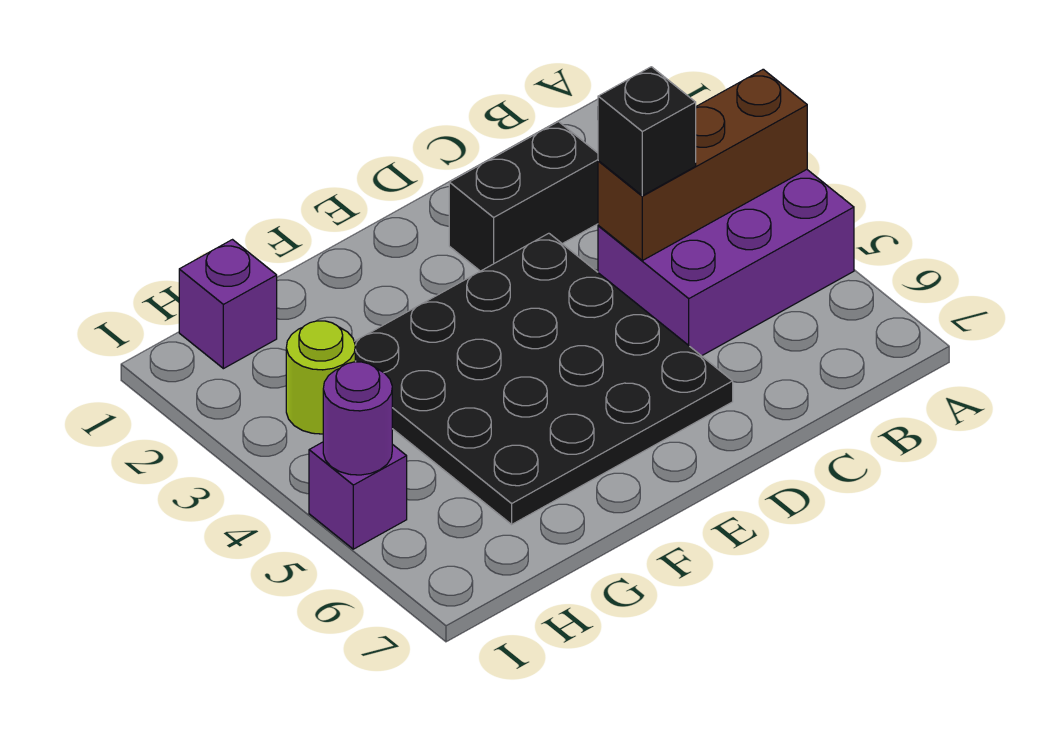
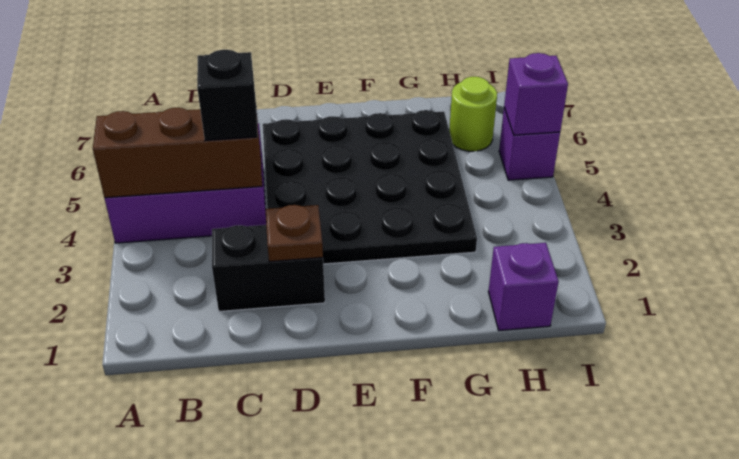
none -> brown plate D2 level 2
lime round brick H3 level 1 -> lime round brick H6 level 1
purple round brick I5 level 2 -> purple brick I5 level 2

